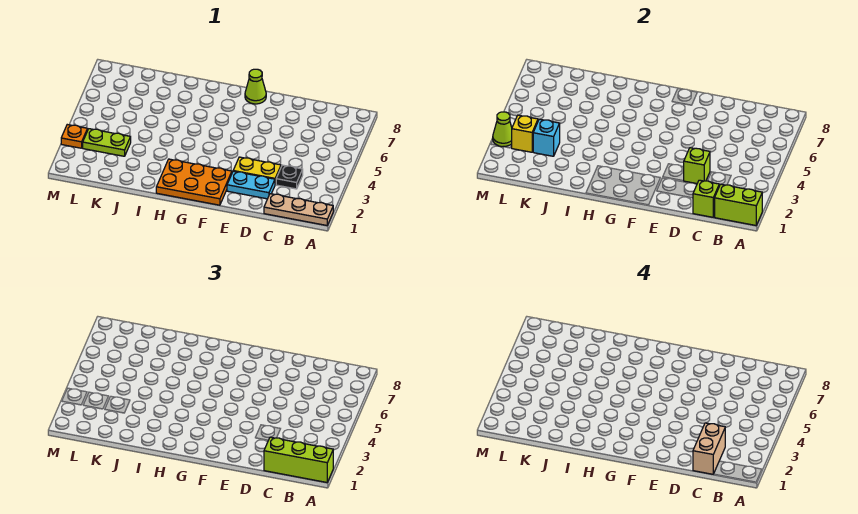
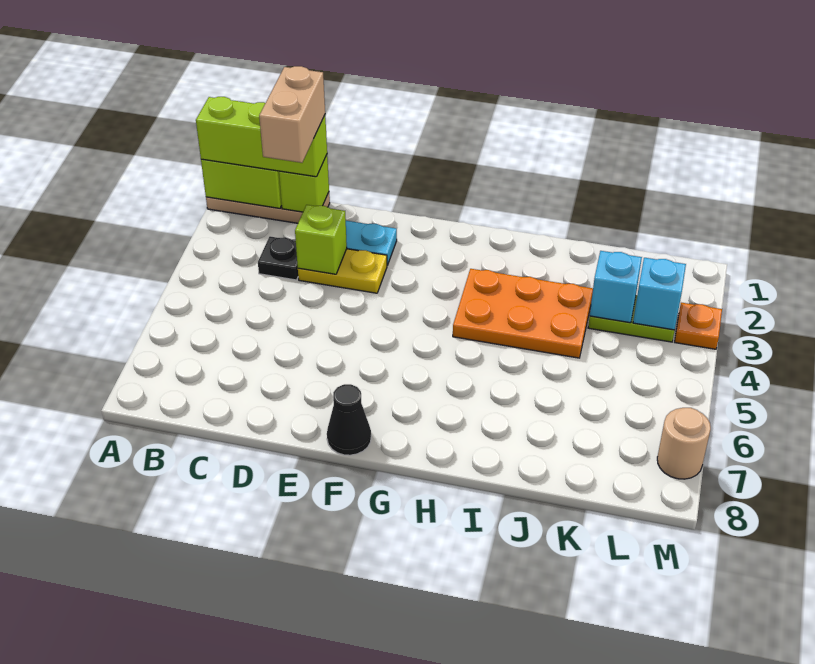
orange plate F1:H2 level 1 -> orange plate H3:J4 level 1
lime cone F8 level 1 -> black cone F8 level 1
yellow brick L3 level 2 -> cyan brick L3 level 2
lime cone M3 level 2 -> none
none -> tan round brick M7 level 1

